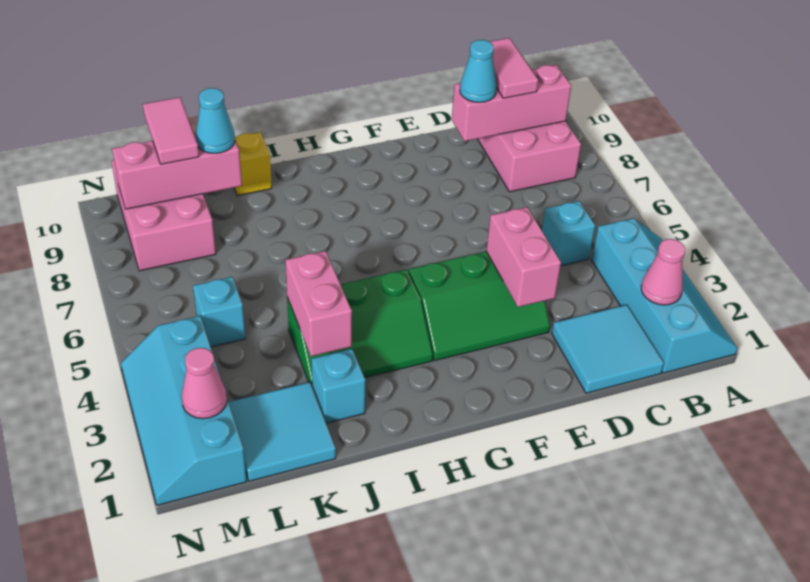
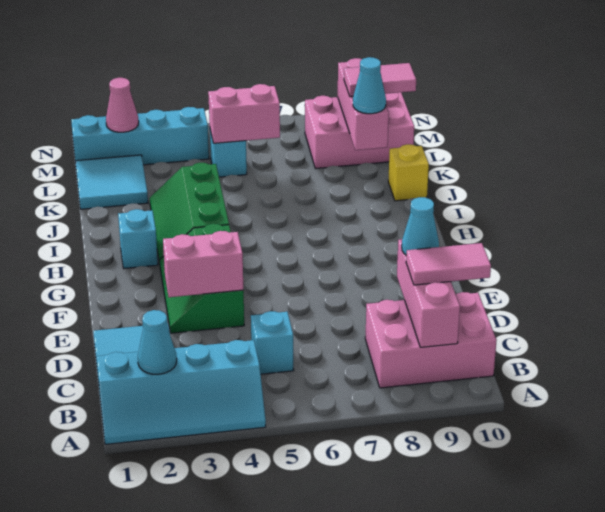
pink cone B2 level 2 -> cyan cone B2 level 2
cyan brick J2 level 1 -> cyan brick H2 level 1
pink brick J3:J4 level 2 -> pink brick L5:L6 level 2

